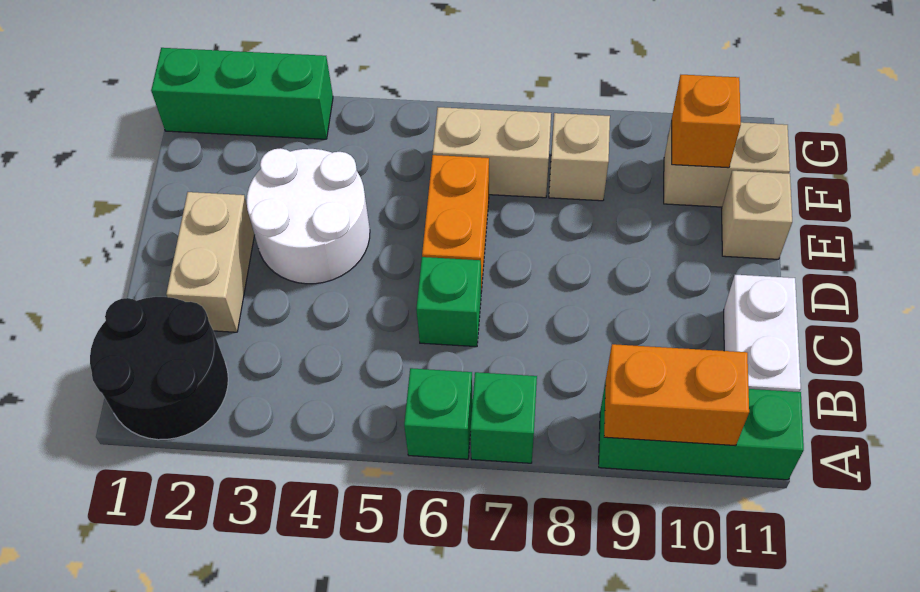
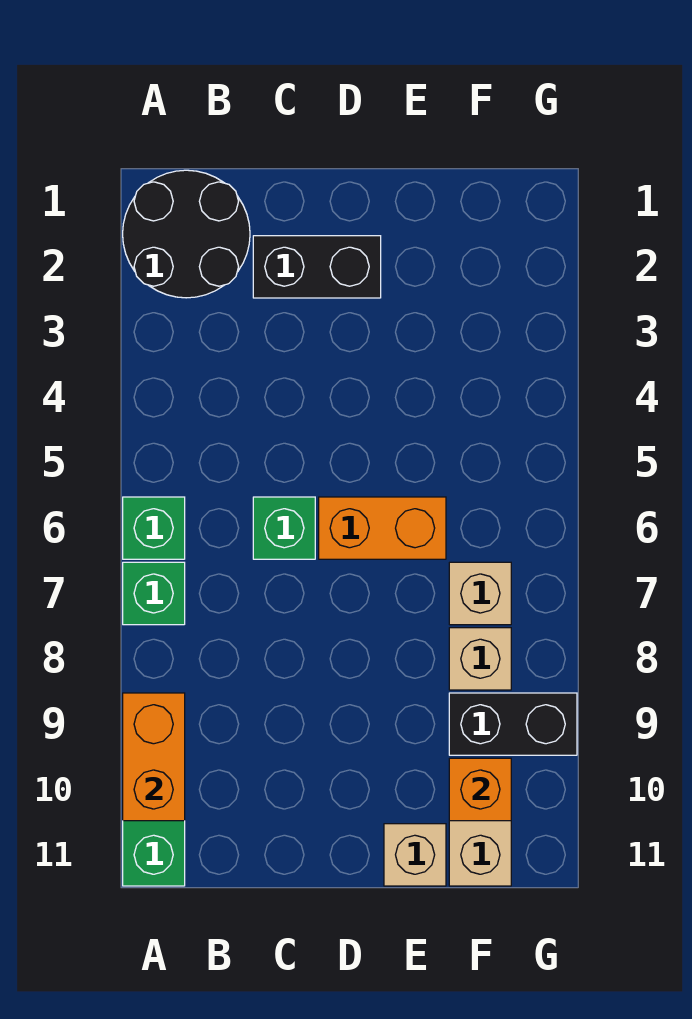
white brick B11:C11 level 1 -> none
tan brick C2:D2 level 1 -> black brick C2:D2 level 1
white round brick D3:E4 level 1 -> none
tan brick F6:F7 level 1 -> tan brick F7 level 1
none -> black brick F9:G9 level 1
green brick G1:G3 level 1 -> none

